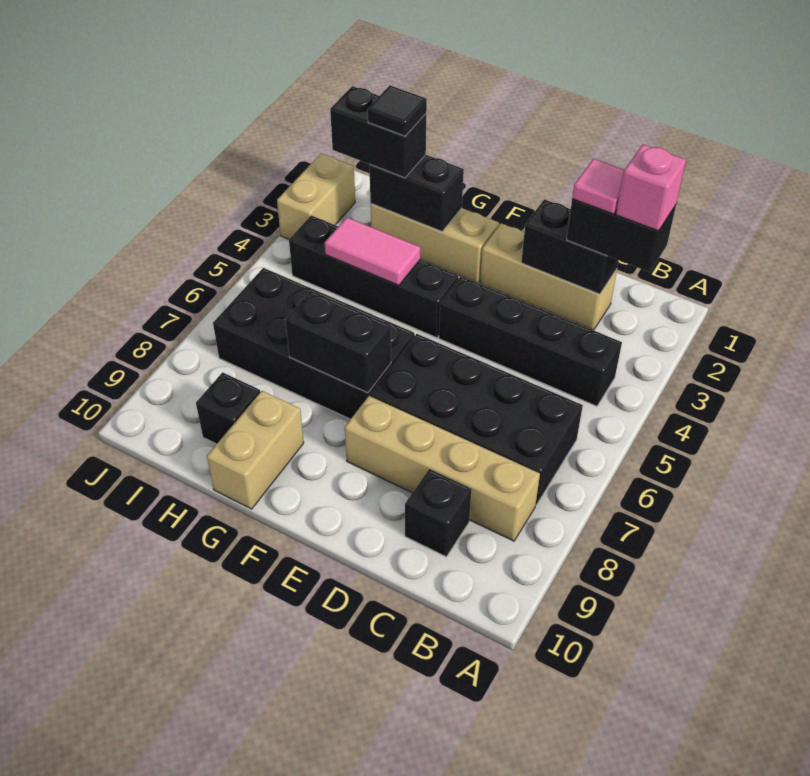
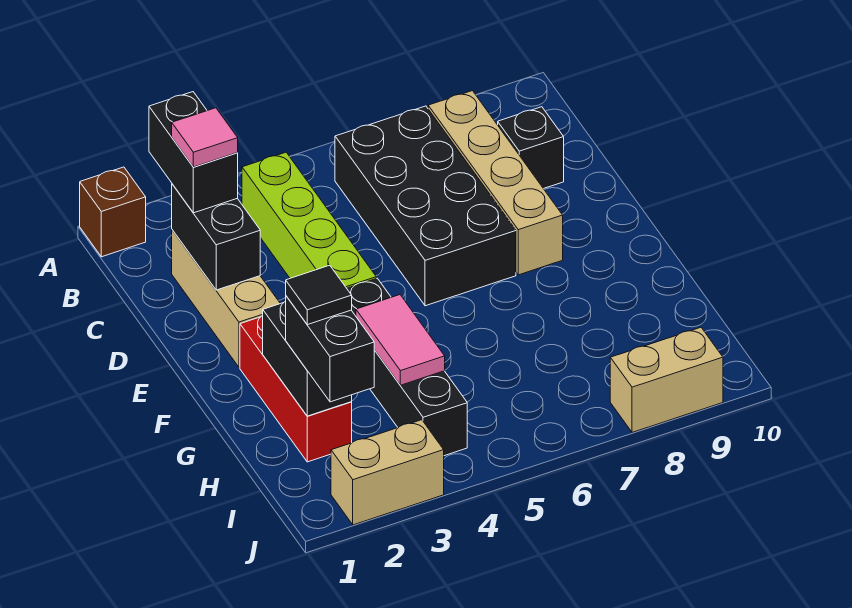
none -> brown brick A1 level 1
pink brick B2 level 4 -> none
black brick B4:E4 level 1 -> lime brick B4:E4 level 1
tan brick F2:H2 level 1 -> red brick F2:H2 level 1
black brick F6:I7 level 1 -> none
black brick F7:G7 level 2 -> none
tan brick G9:G10 level 1 -> tan brick J8:J9 level 1
black brick H9 level 1 -> none

